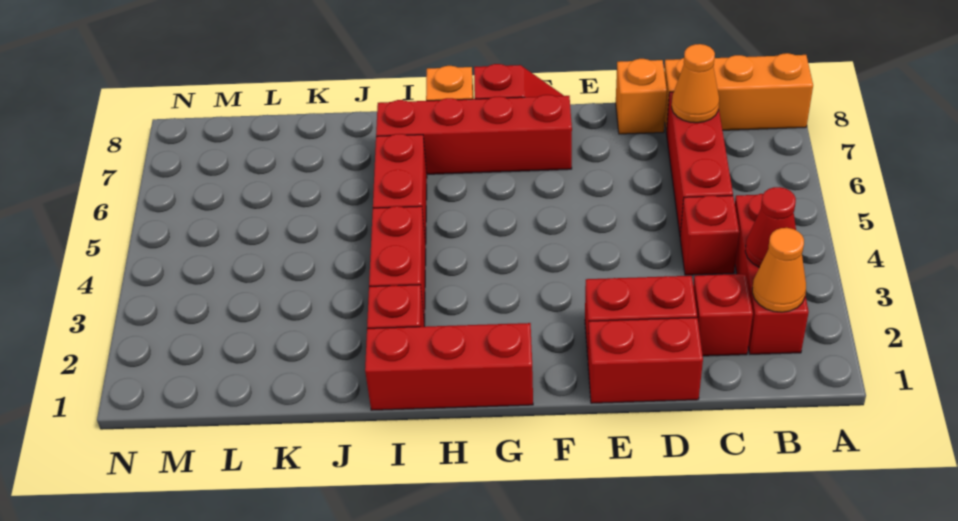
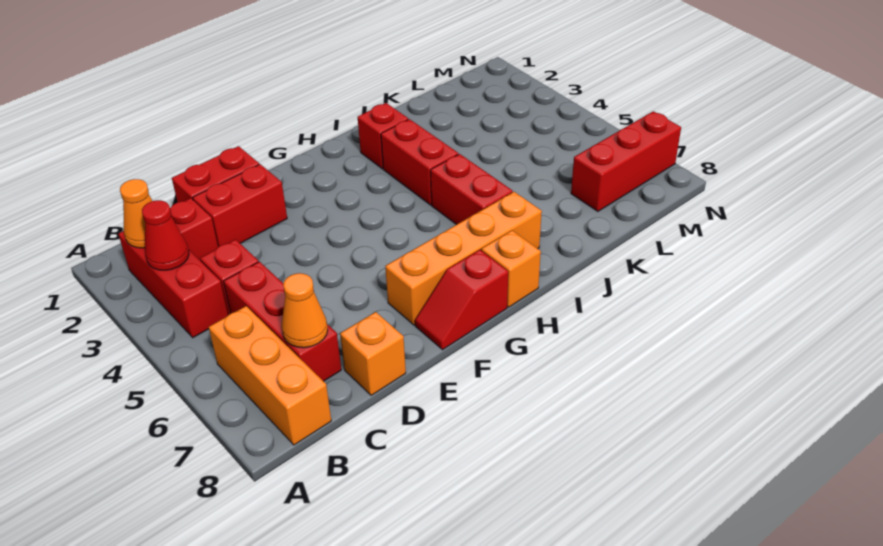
orange brick A8:C8 level 1 -> orange brick B6:B8 level 1
red brick F7:I7 level 1 -> orange brick F7:I7 level 1
red brick G1:I1 level 1 -> red brick L7:N7 level 1

